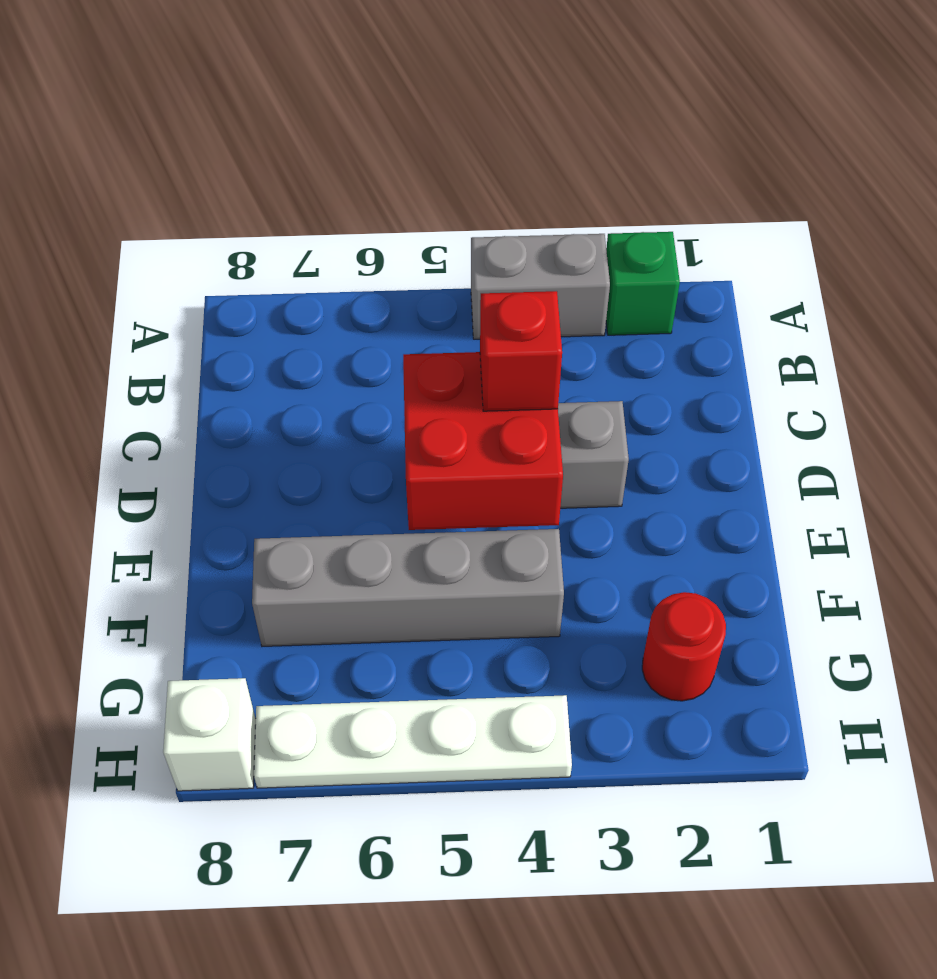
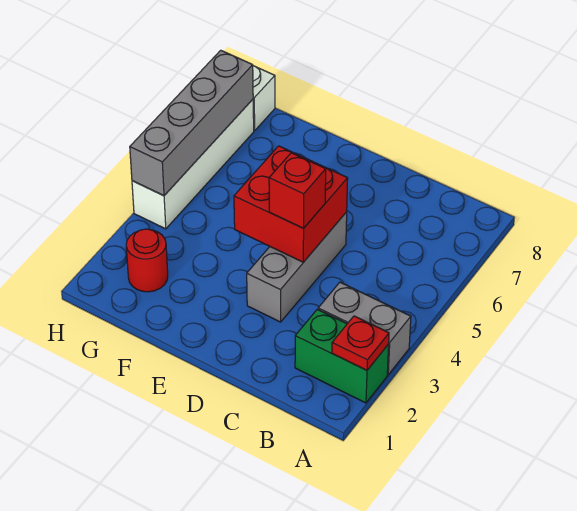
green brick A2 level 1 -> green brick A2:B2 level 1
none -> red plate A2 level 2
grey brick A3:A4 level 1 -> grey brick A3:B3 level 1
grey brick F4:F7 level 1 -> grey brick H4:H7 level 2
white plate H4:H7 level 1 -> white brick H4:H7 level 1

